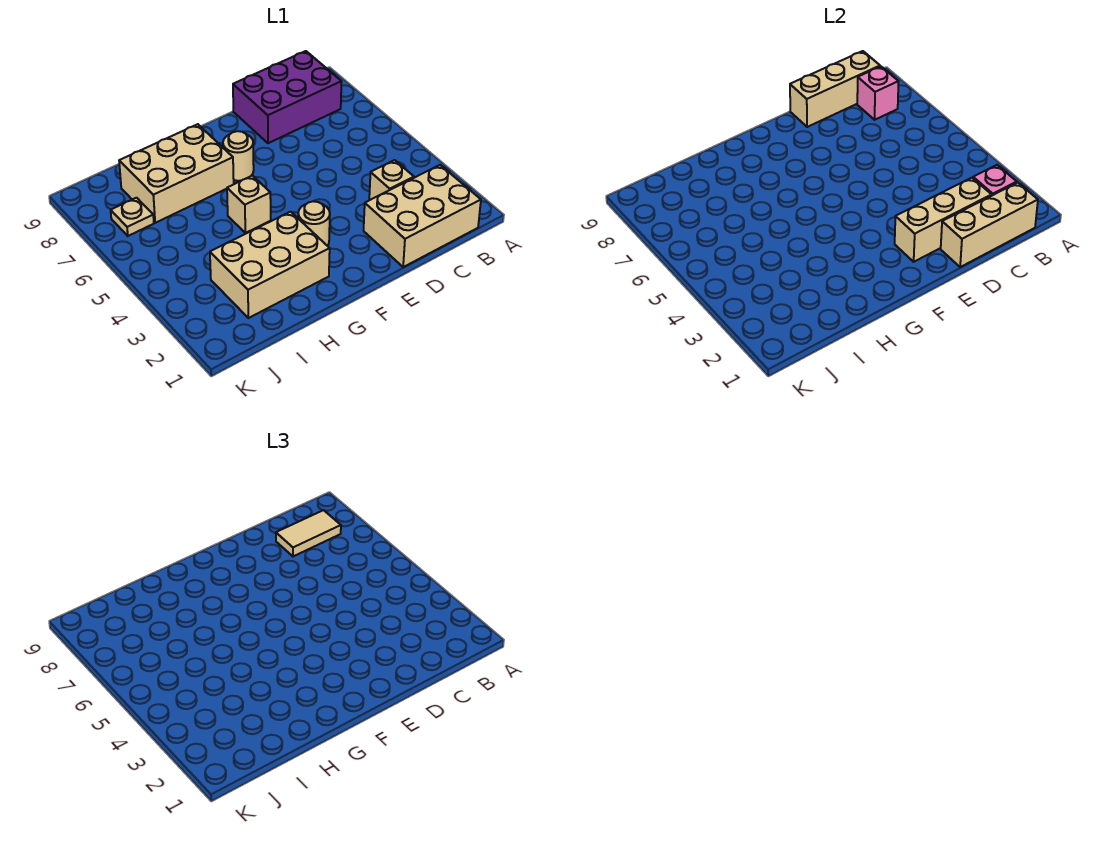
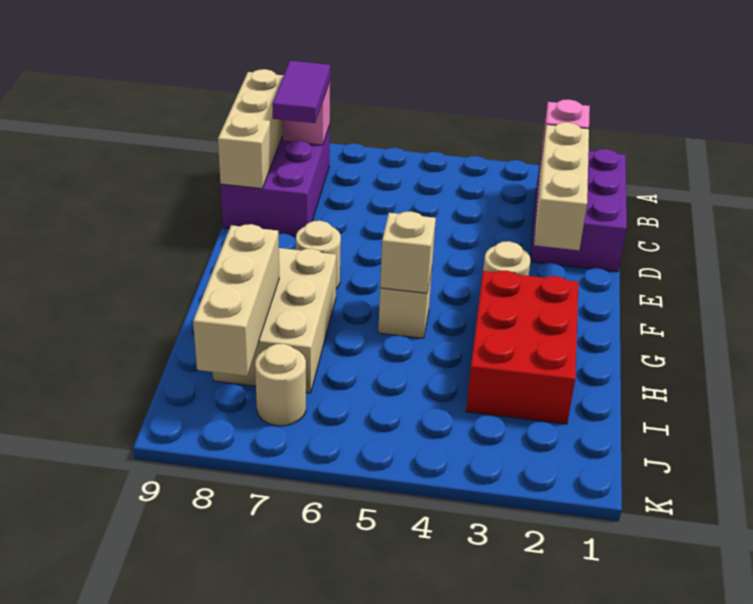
tan brick B1:D2 level 1 -> purple brick B1:D2 level 1
tan brick B1:D1 level 2 -> tan brick H8:J8 level 2
tan tile B8:C8 level 3 -> purple tile B8:C8 level 3
tan brick C3 level 1 -> tan brick G5 level 2
tan brick G2:I3 level 1 -> red brick G2:I3 level 1
tan plate J7 level 1 -> tan round brick J7 level 1

